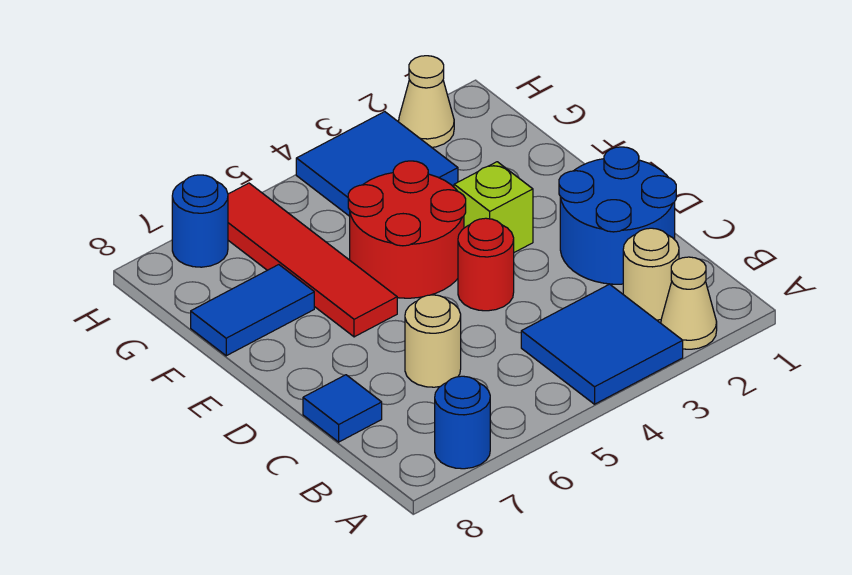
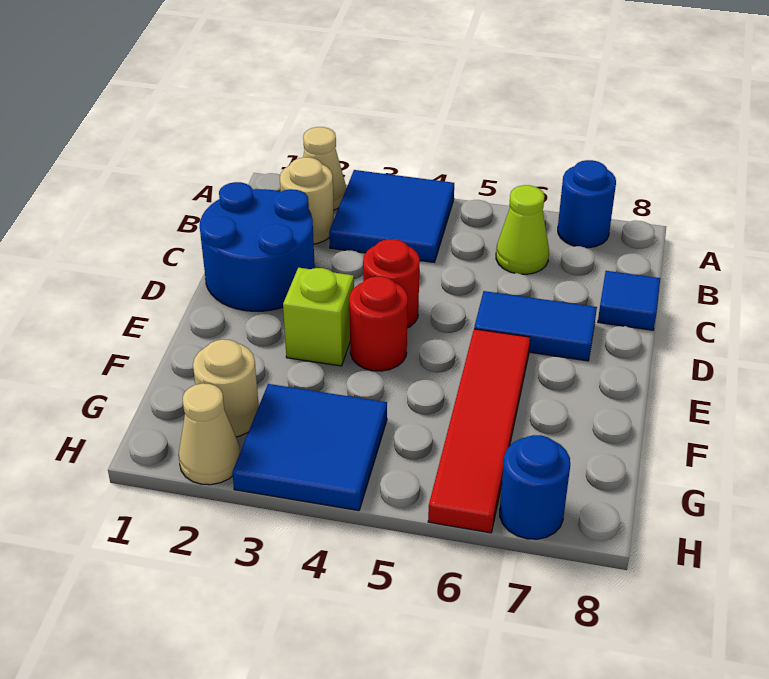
none -> lime cone B6 level 1
tan round brick C6 level 1 -> tan round brick G2 level 1
red round brick E4:F5 level 1 -> red round brick E4 level 1
blue tile F7:F8 level 1 -> blue tile D6:D7 level 1

